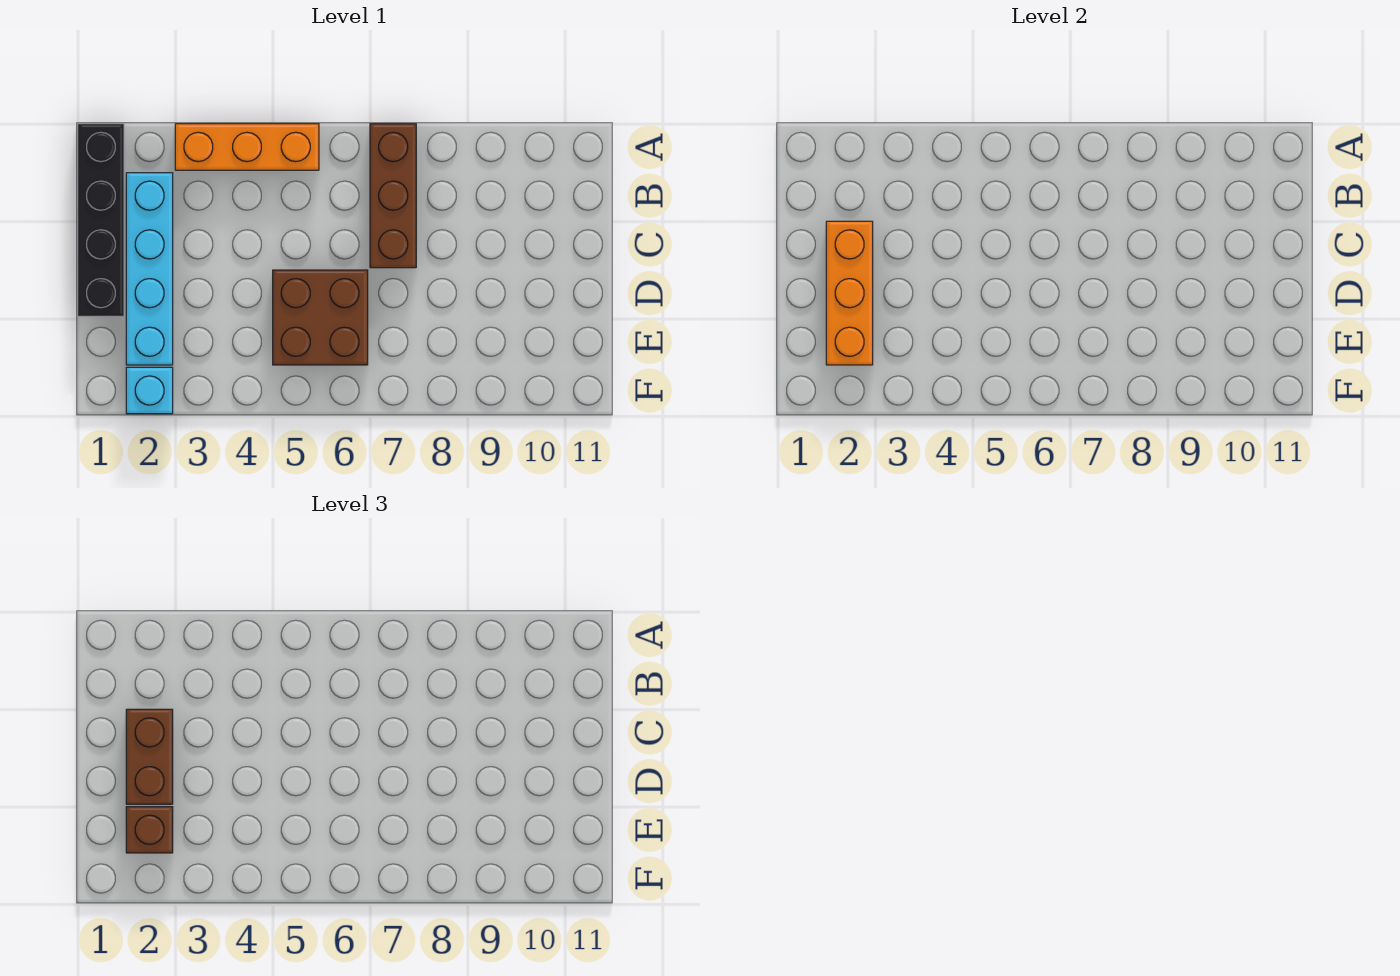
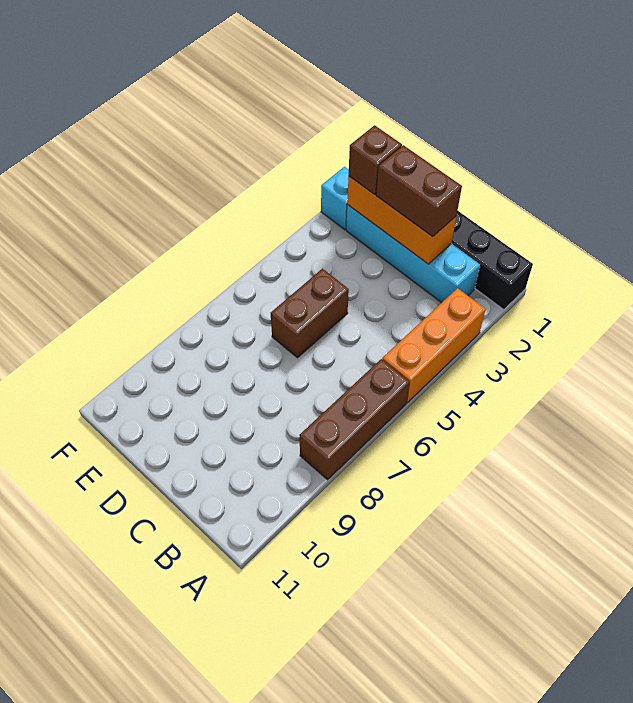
brown brick A7:C7 level 1 -> brown brick A6:A8 level 1
brown brick D5:E6 level 1 -> brown brick D5:D6 level 1

